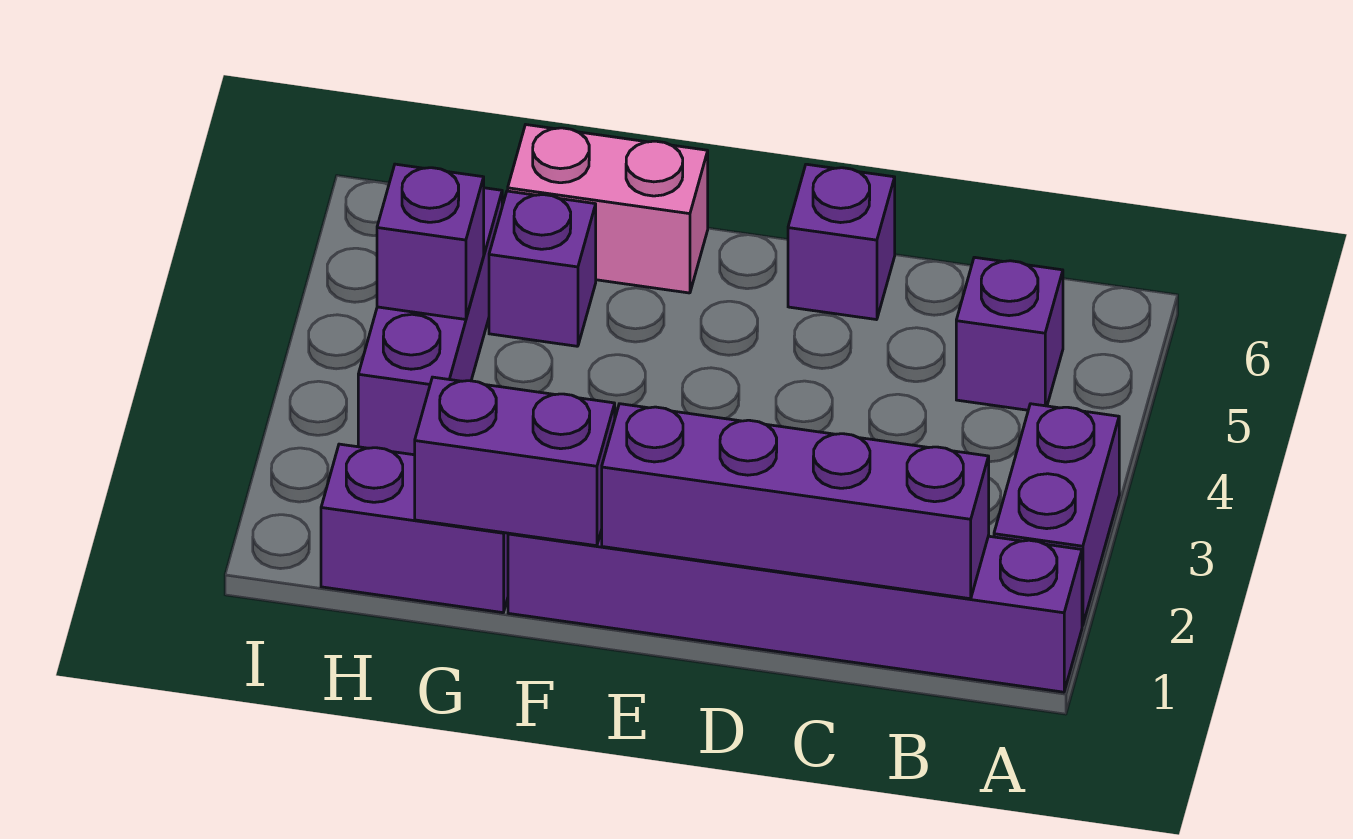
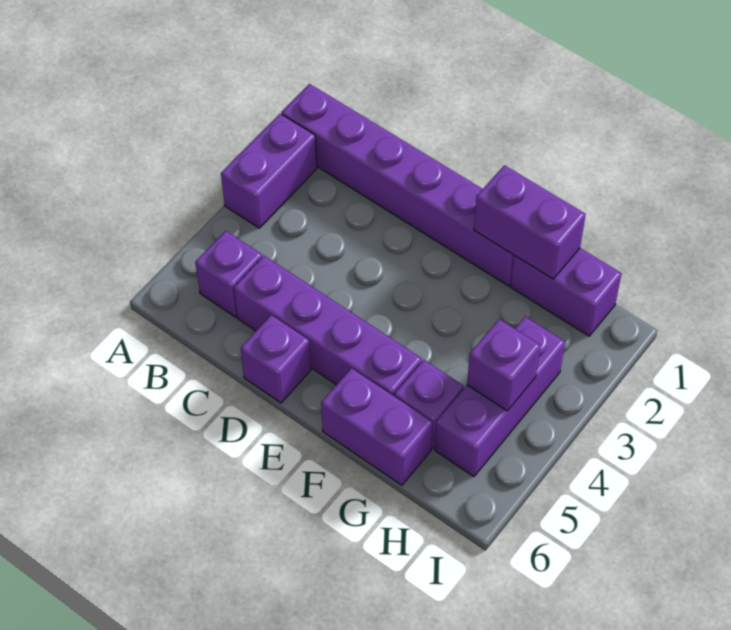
purple brick B1:E1 level 2 -> purple brick C5:F5 level 1
pink brick F6:G6 level 1 -> purple brick F6:G6 level 1

